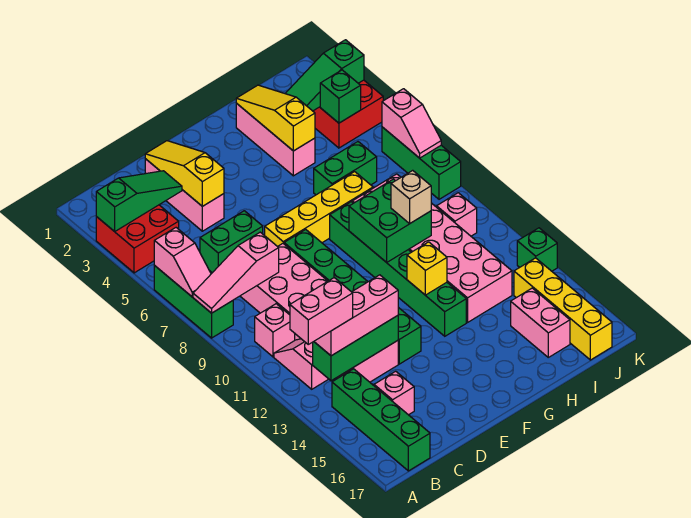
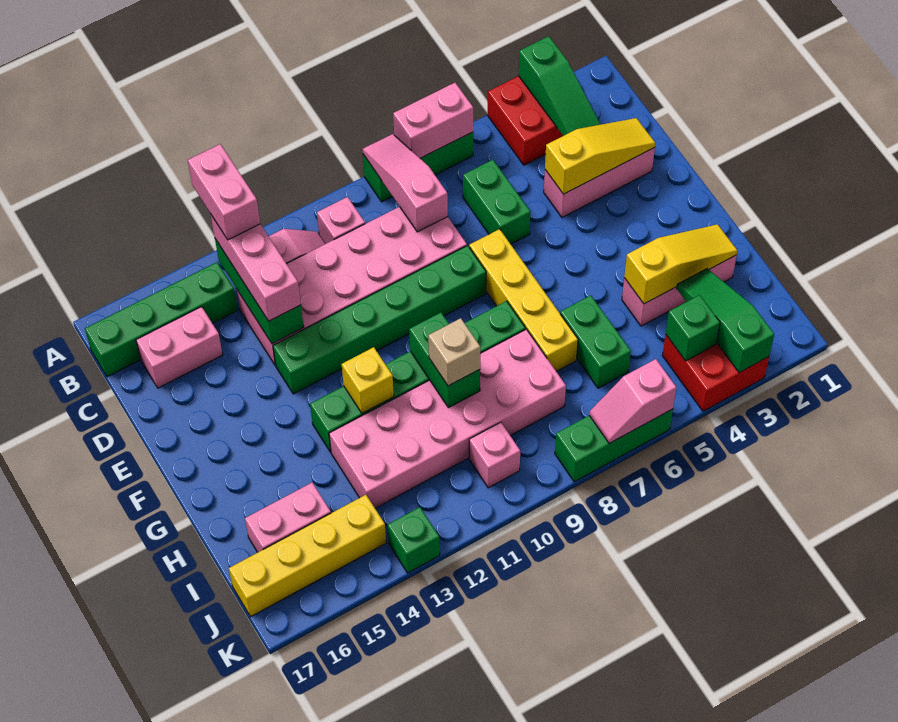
pink slope A6:A7 level 2 top 6 -> pink brick A6:A7 level 2
pink brick C15 level 1 -> pink brick C15:C16 level 1
green brick G9:H10 level 2 -> green brick G10:H10 level 2

